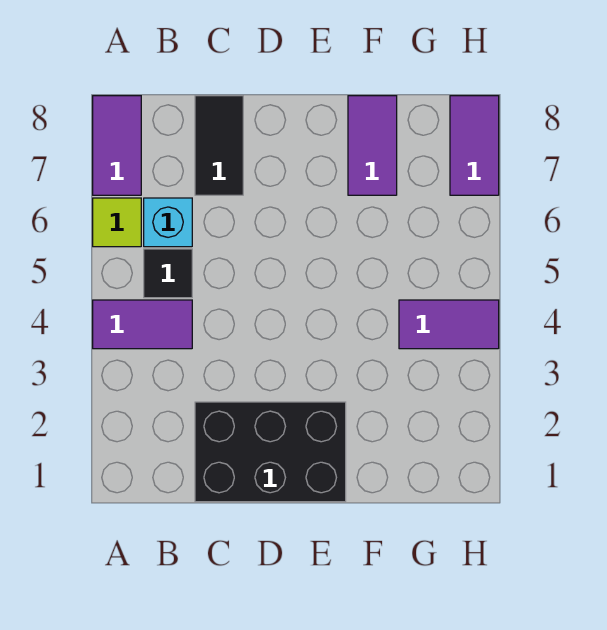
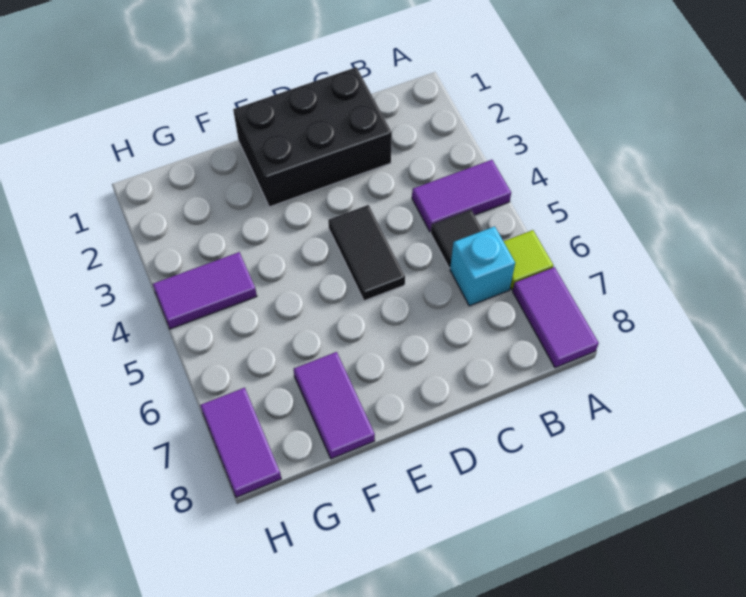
black tile C7:C8 level 1 -> black tile D4:D5 level 1

